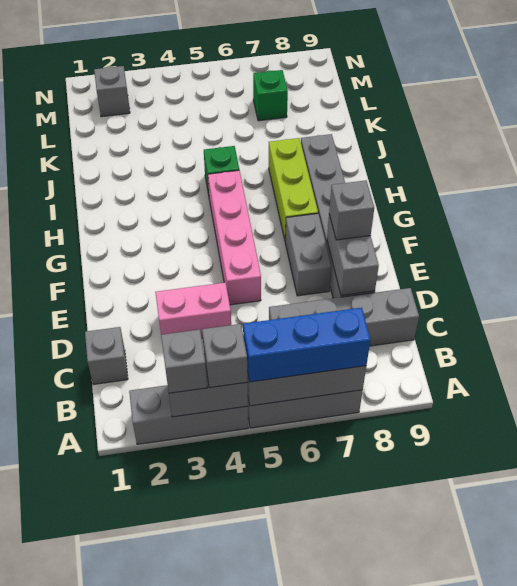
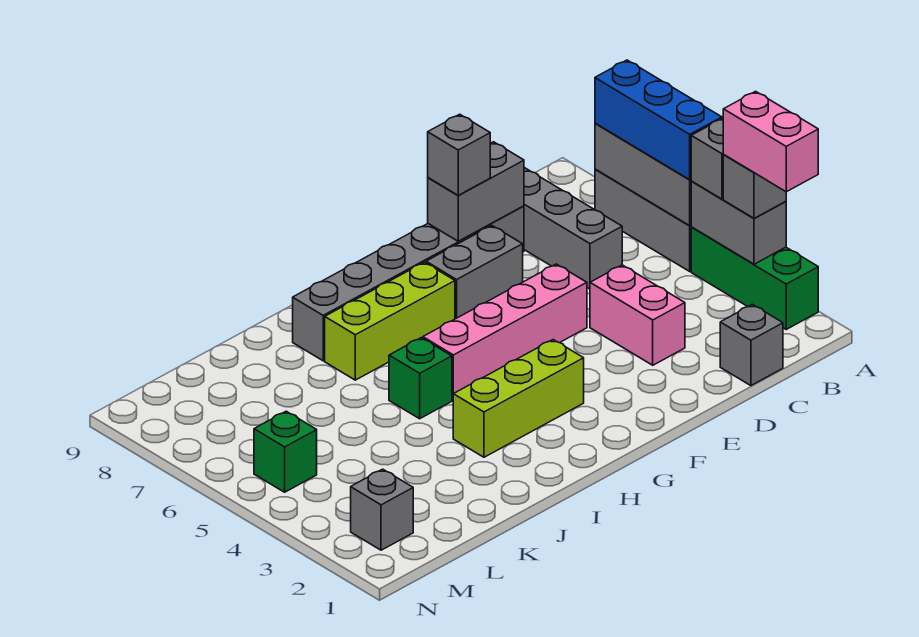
grey brick A2:A4 level 1 -> green brick A2:A4 level 1
none -> pink brick A2:A3 level 4
none -> lime brick G3:I3 level 1
green brick L7 level 1 -> green brick M5 level 1

